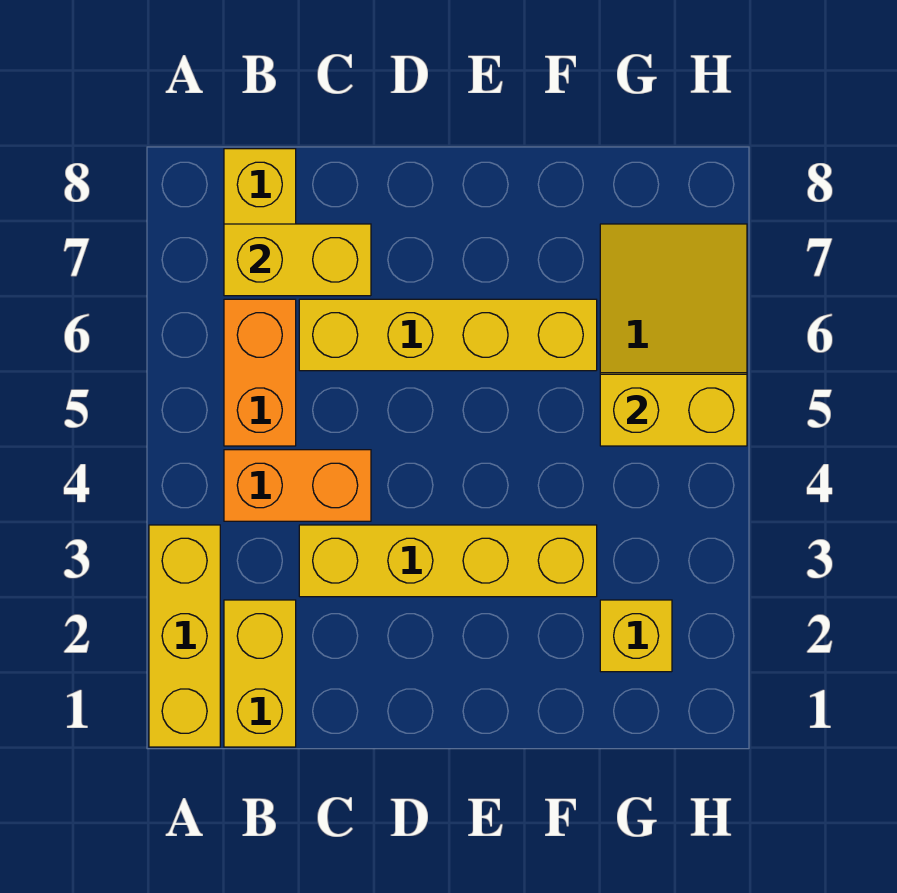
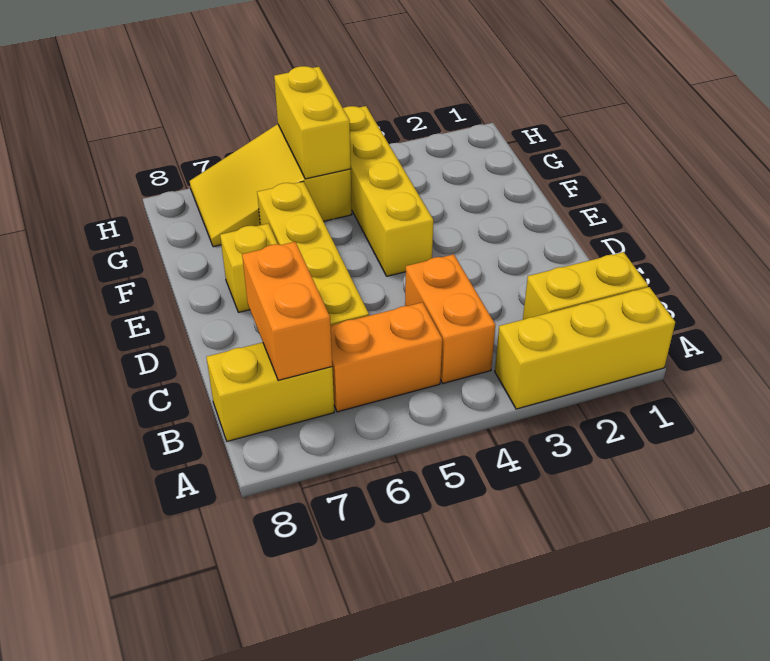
yellow brick B7:C7 level 2 -> orange brick B7:C7 level 2
yellow brick C3:F3 level 1 -> yellow brick E4:H4 level 1
yellow brick G2 level 1 -> yellow brick E7 level 1

